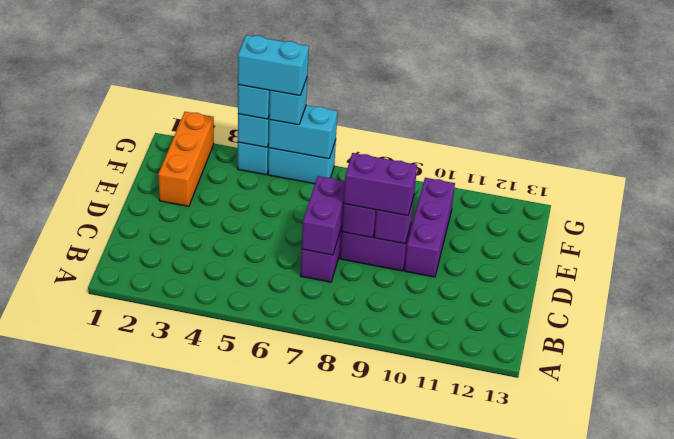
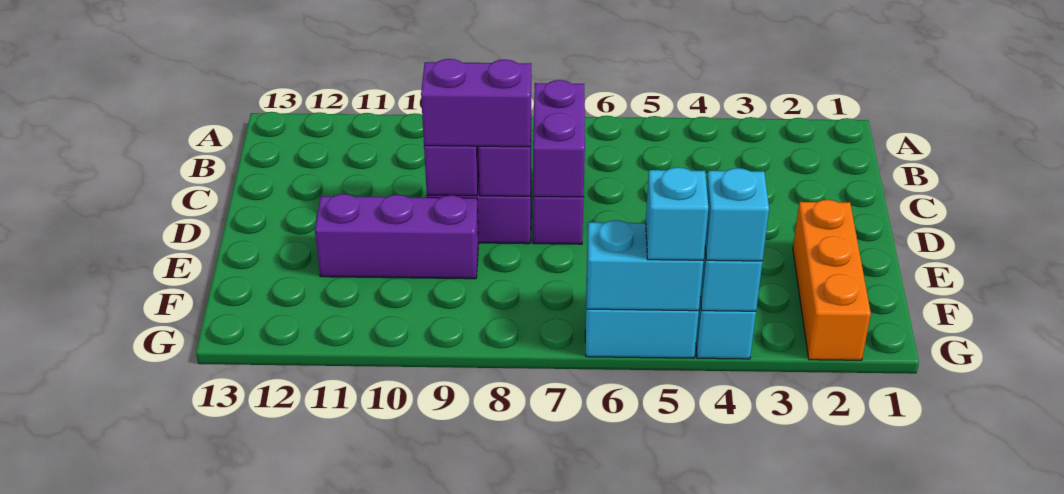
purple brick D10:F10 level 1 -> purple brick E9:E11 level 1
cyan brick G4:G5 level 4 -> none

